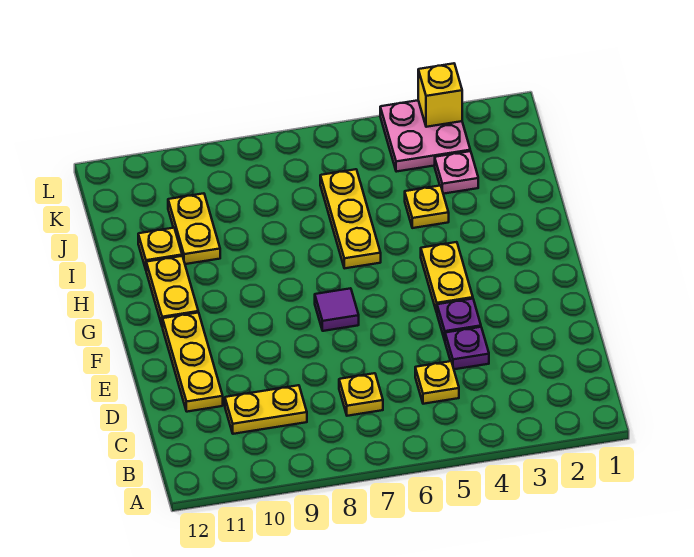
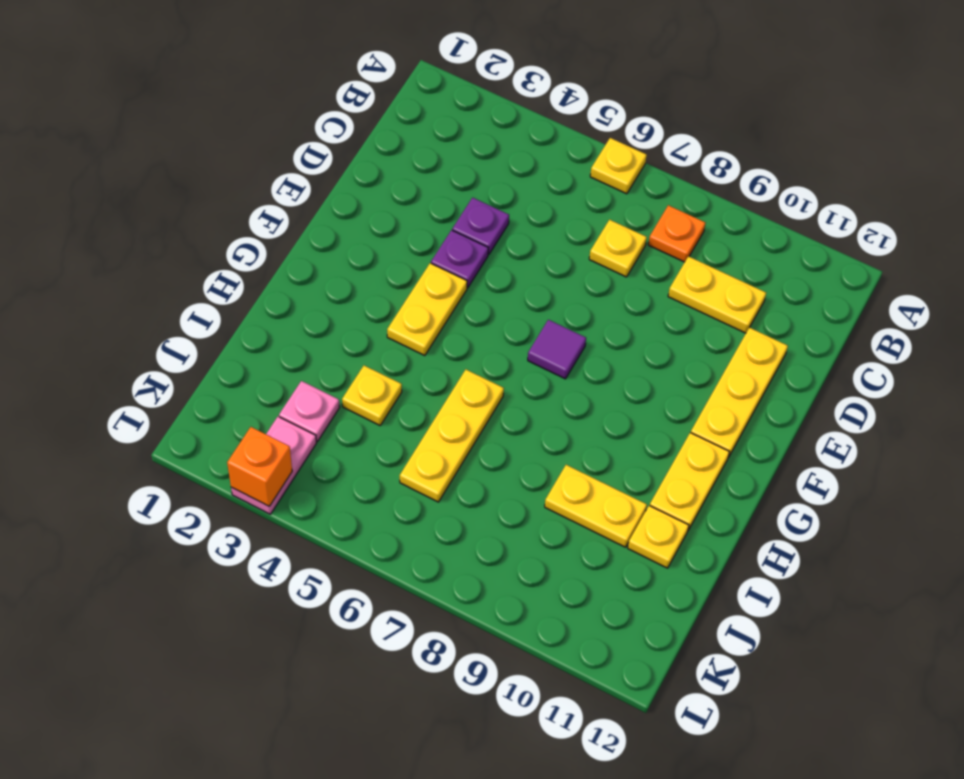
none -> orange plate B8 level 1
yellow plate C5 level 1 -> yellow plate A6 level 1
yellow plate I10:J10 level 1 -> yellow plate I9:I10 level 1
pink plate K3:L4 level 1 -> pink plate K3:L3 level 1
yellow brick L3 level 2 -> orange brick L3 level 2

